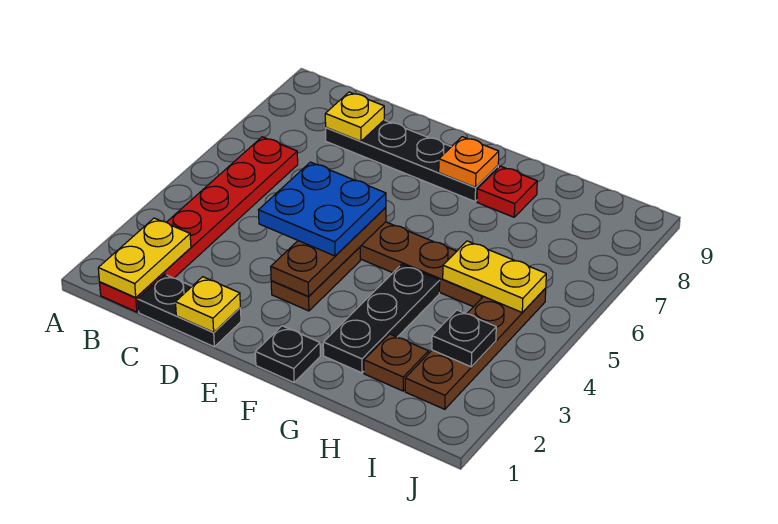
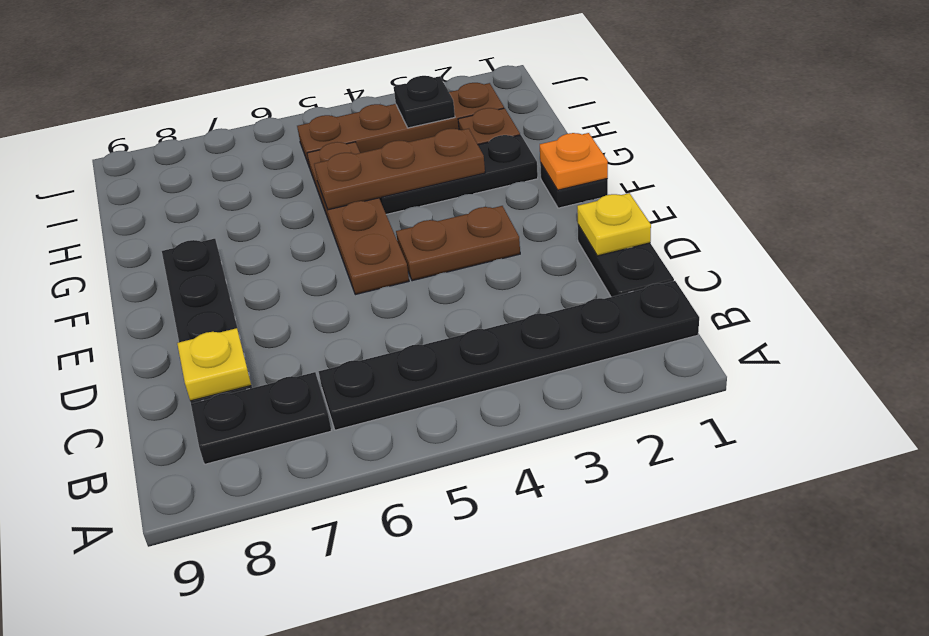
red plate B1:B6 level 1 -> black plate B1:B6 level 1
yellow plate B1:B2 level 2 -> none
none -> black plate B7:B8 level 1
blue plate D4:E5 level 3 -> none
brown plate E3:E5 level 2 -> brown plate G3:G5 level 2
orange plate F8 level 2 -> orange plate F1 level 2
red plate G8 level 1 -> none
yellow plate H5:I5 level 2 -> none

